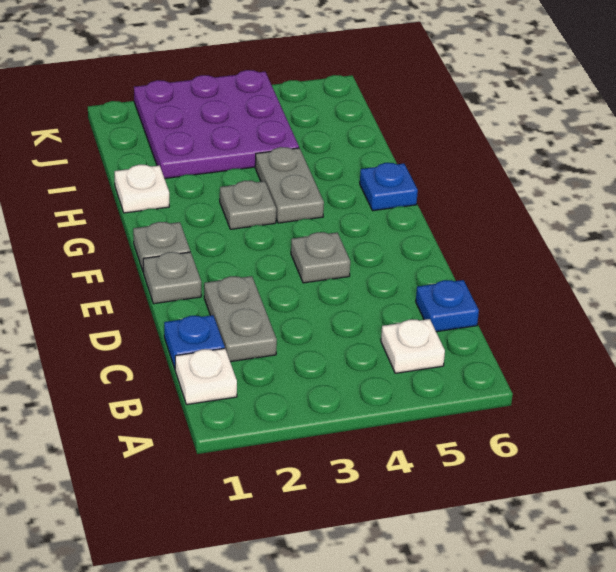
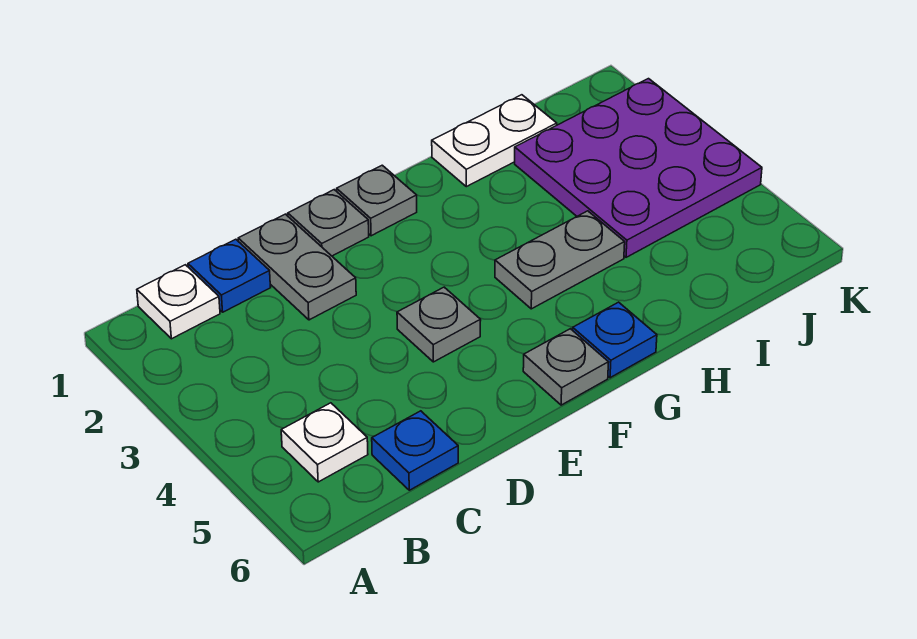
grey plate C2:D2 level 1 -> grey plate D1:D2 level 1
grey plate G3 level 1 -> grey plate F6 level 1
white plate H1 level 1 -> white plate H1:I1 level 1

